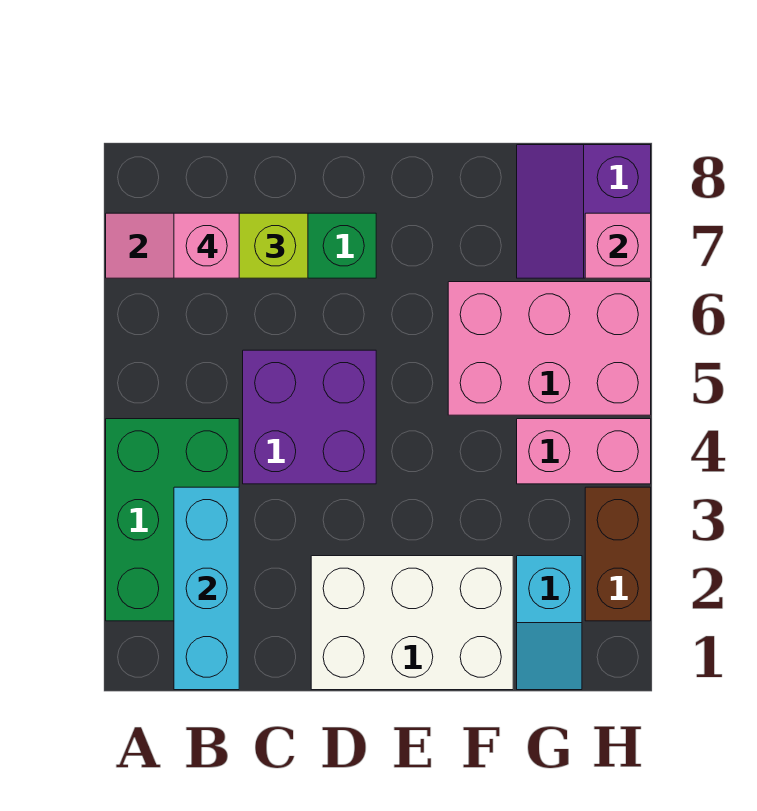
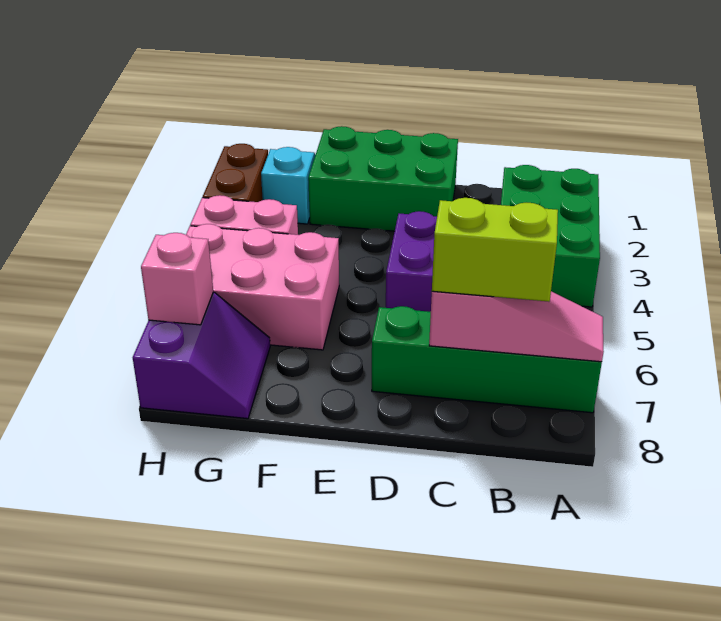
cyan brick B1:B3 level 2 -> none
pink brick B7 level 4 -> none
white brick D1:F2 level 1 -> green brick D1:F2 level 1

